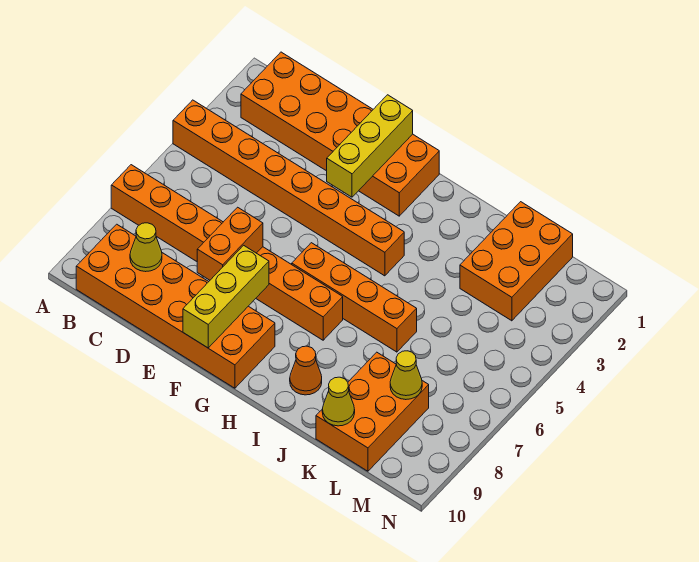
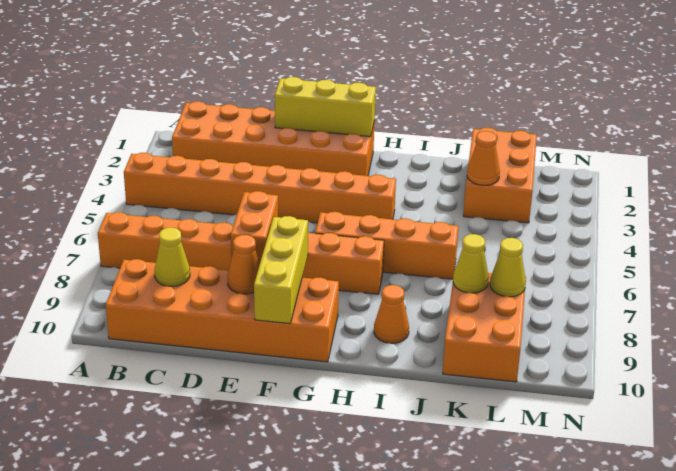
none -> orange cone E9 level 2
yellow brick F1:F3 level 2 -> yellow brick E1:G1 level 2
none -> orange cone K3 level 2
yellow cone K10 level 2 -> yellow cone K8 level 2

